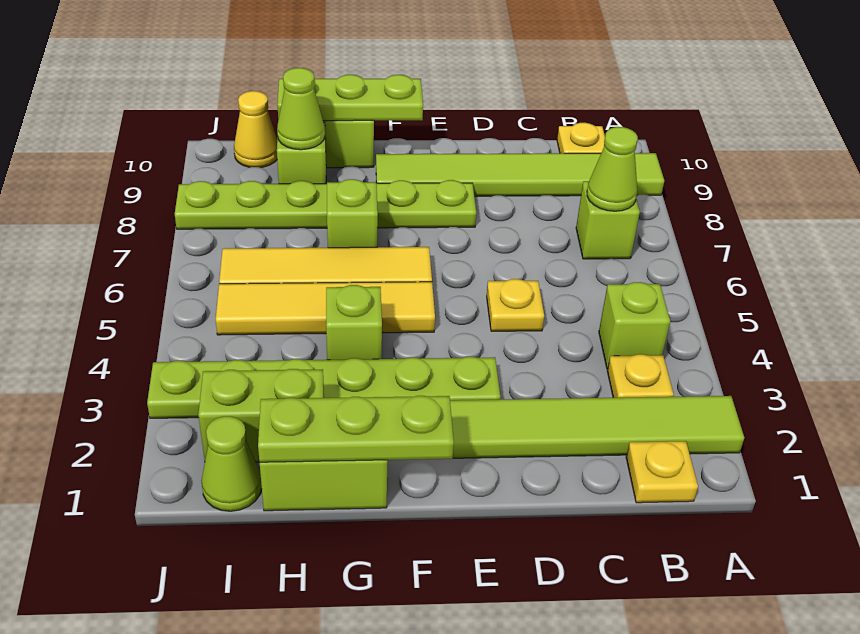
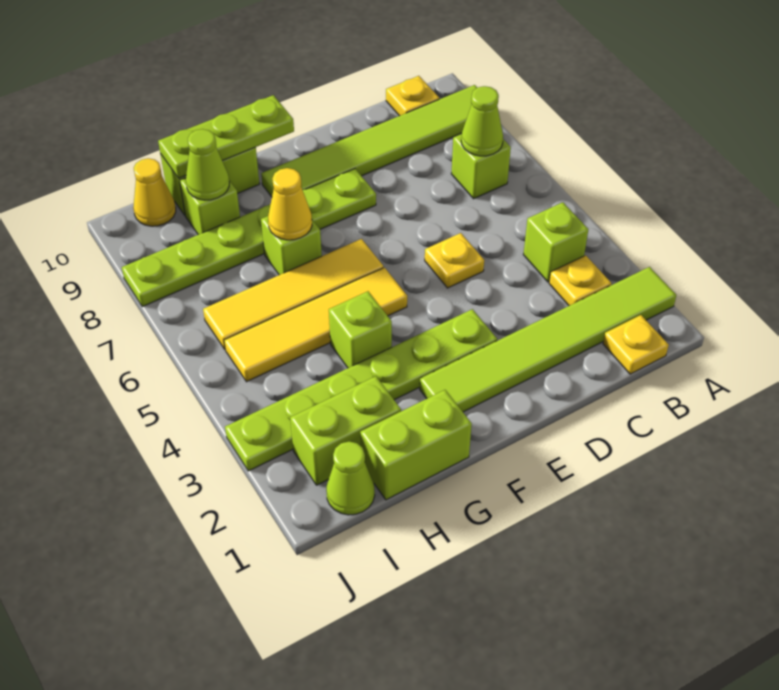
lime plate F1:H1 level 2 -> none
none -> yellow cone G7 level 2

